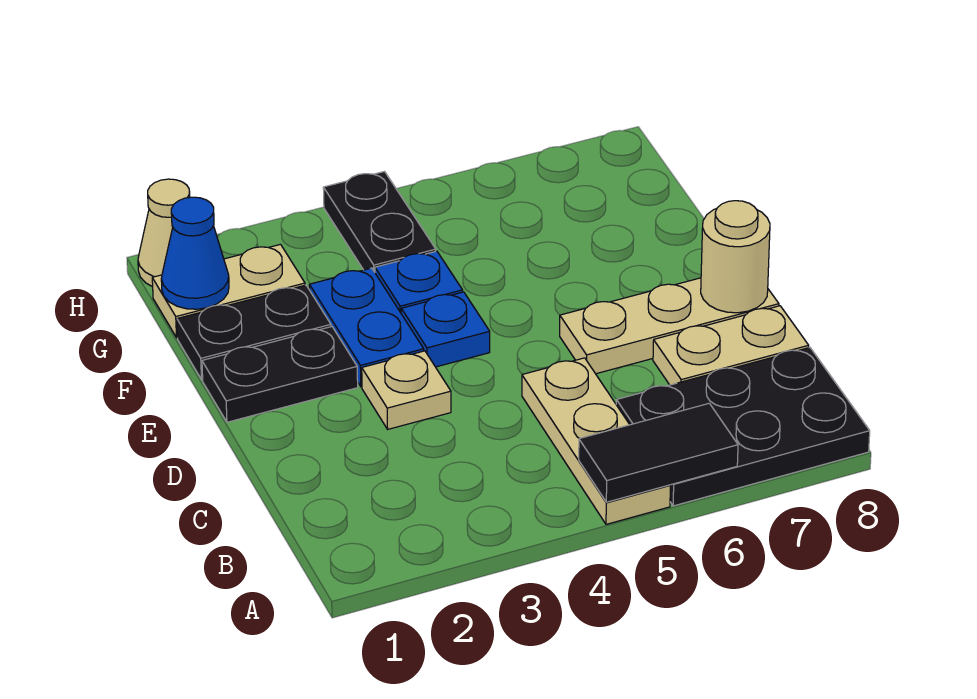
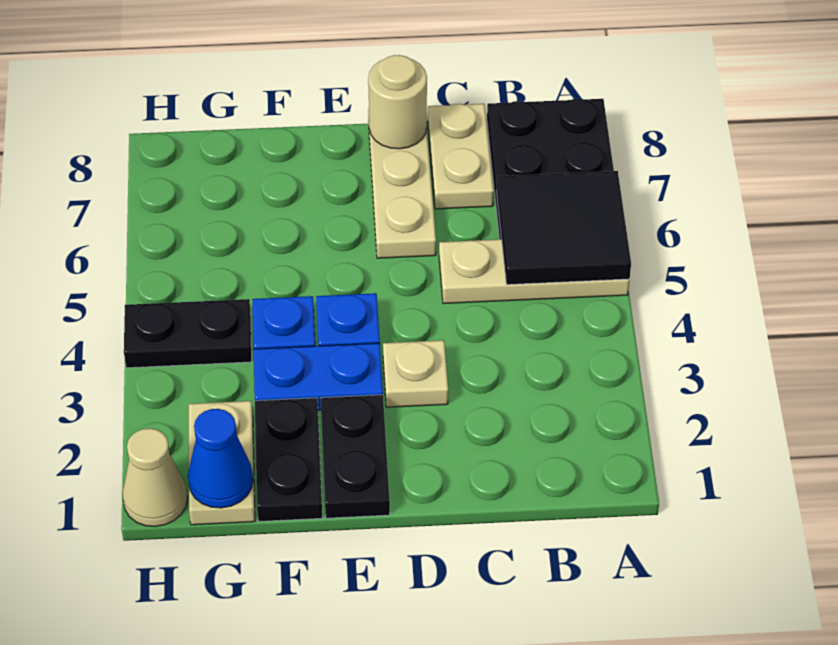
black tile A5:A6 level 2 -> black tile A5:B6 level 2

